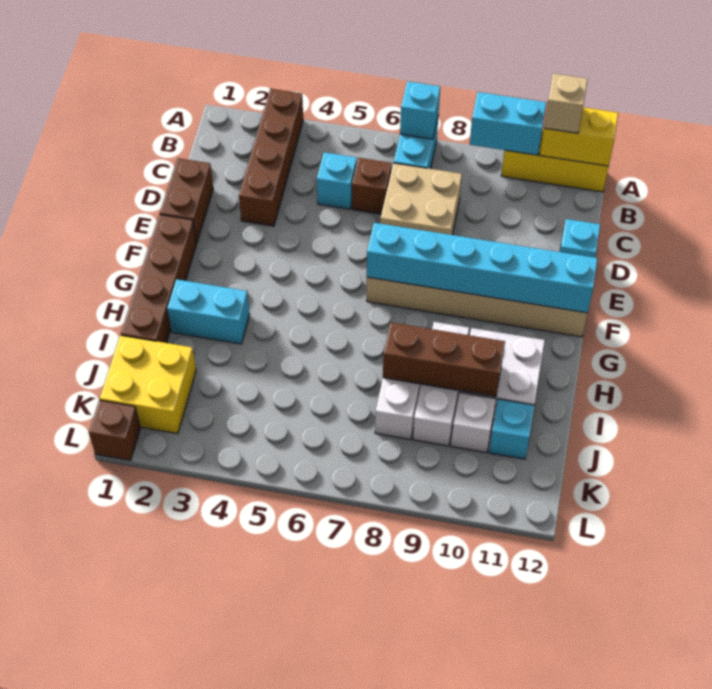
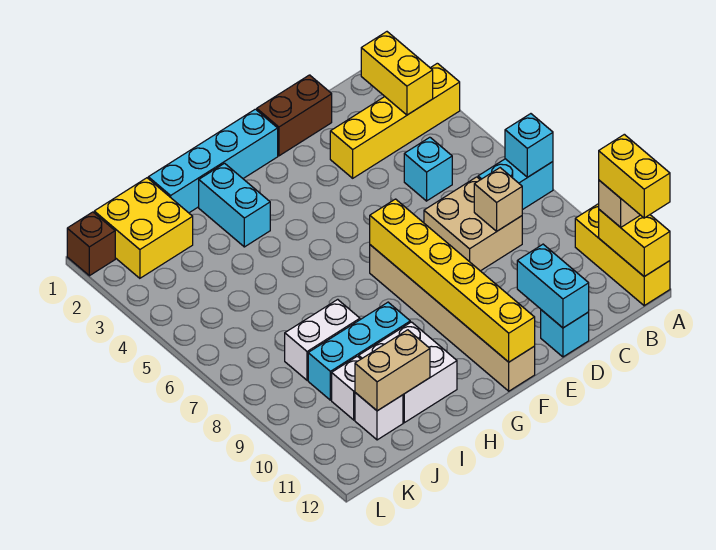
brown brick A3:D3 level 1 -> yellow brick A3:D3 level 1
cyan brick A9:A10 level 2 -> cyan brick D11:D12 level 2
none -> yellow brick A11:A12 level 4
none -> yellow brick B2:B3 level 2
brown brick C6 level 1 -> none
none -> tan brick C8 level 2
brown brick F1:I1 level 1 -> cyan brick F1:I1 level 1
cyan brick F7:F12 level 2 -> yellow brick F7:F12 level 2
white brick H9:J9 level 1 -> cyan brick H9:J9 level 1
brown brick I8:I10 level 2 -> none
none -> tan brick I11:J11 level 2
cyan brick J11 level 1 -> white brick J11 level 1

